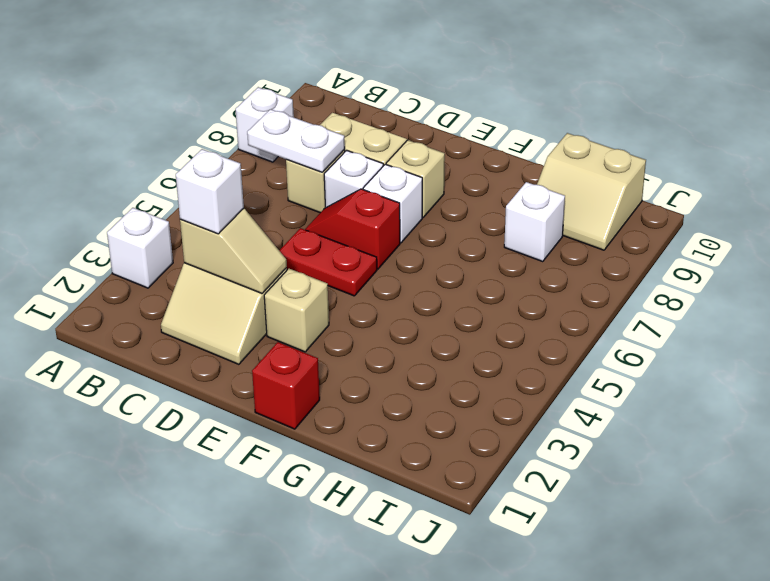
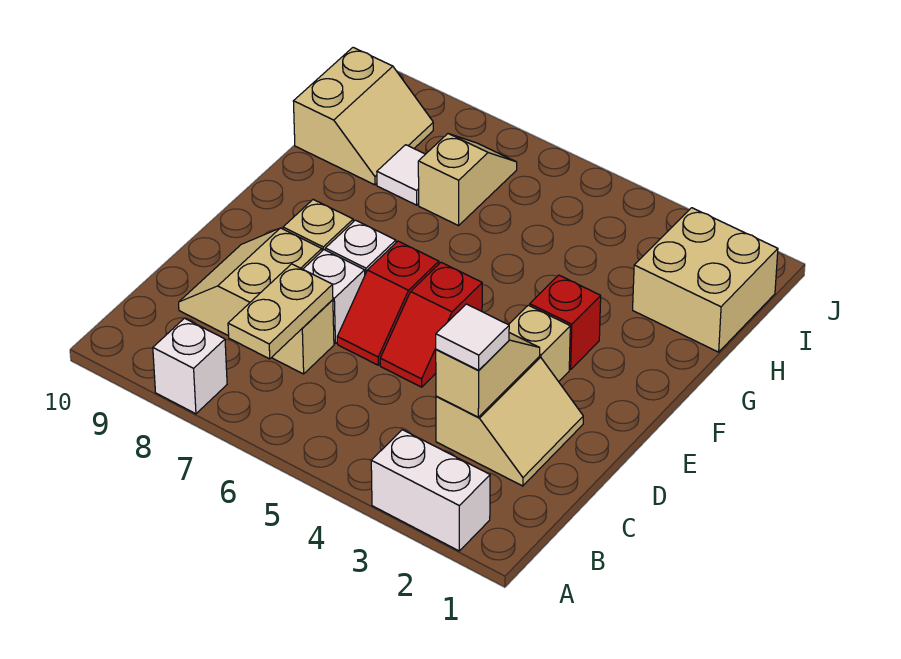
white brick A3 level 1 -> white brick A2:A3 level 1
white plate B7:C7 level 2 -> tan plate B7:C7 level 2
white brick C3 level 3 -> white tile C3 level 3
red plate D5:E5 level 1 -> red slope D5:E5 level 1 top E
red brick F1 level 1 -> red brick F3 level 1
none -> tan brick H1:I2 level 1
none -> tan slope H7:I7 level 1 top H
white brick H8 level 1 -> white tile H8 level 1

